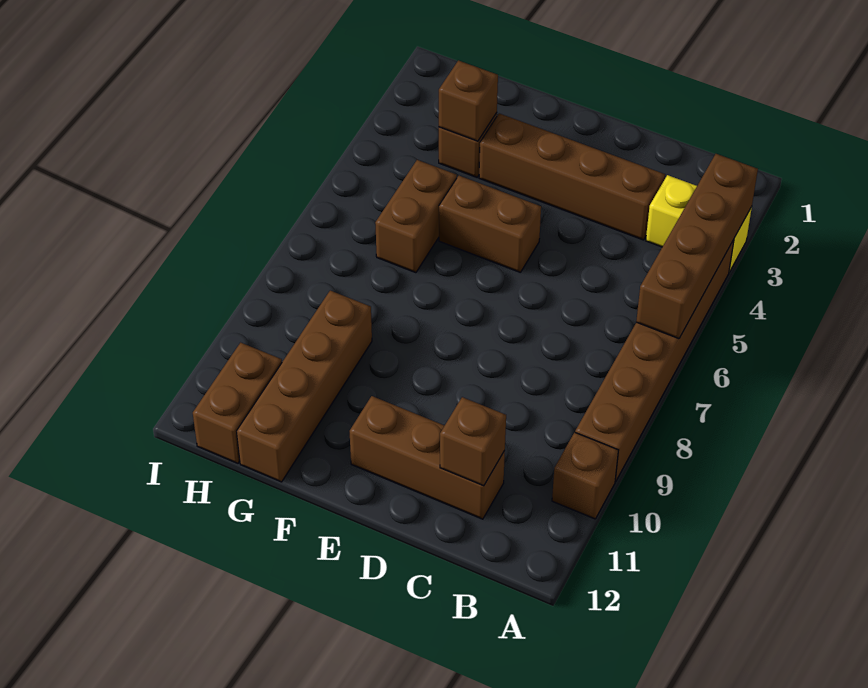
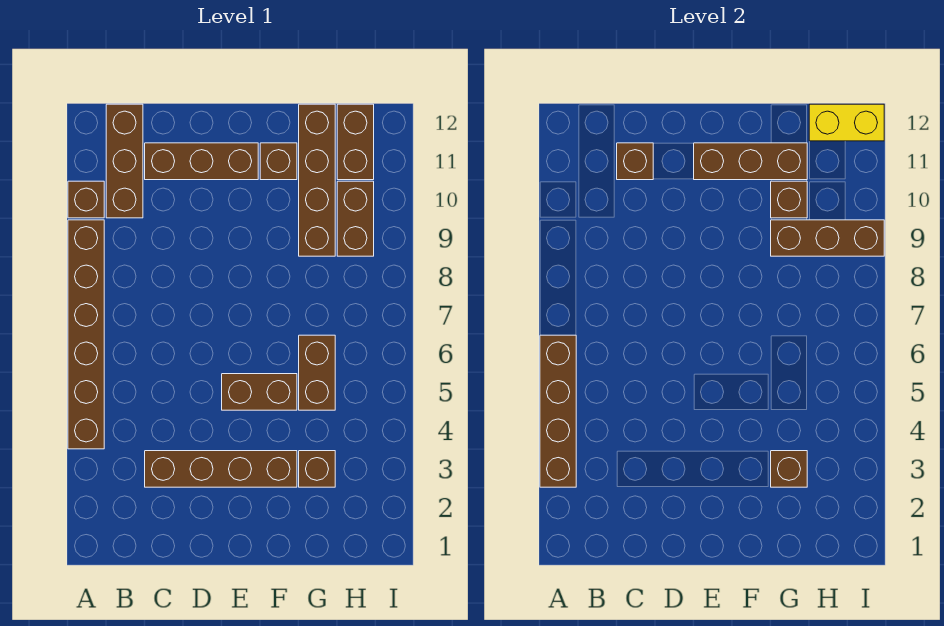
yellow brick A3:B3 level 1 -> yellow brick H12:I12 level 2
none -> brown brick B10:B12 level 1
none -> brown brick E11:G11 level 2
none -> brown brick F11 level 1
none -> brown brick G9:I9 level 2
none -> brown brick G10 level 2
none -> brown brick H9:H10 level 1

